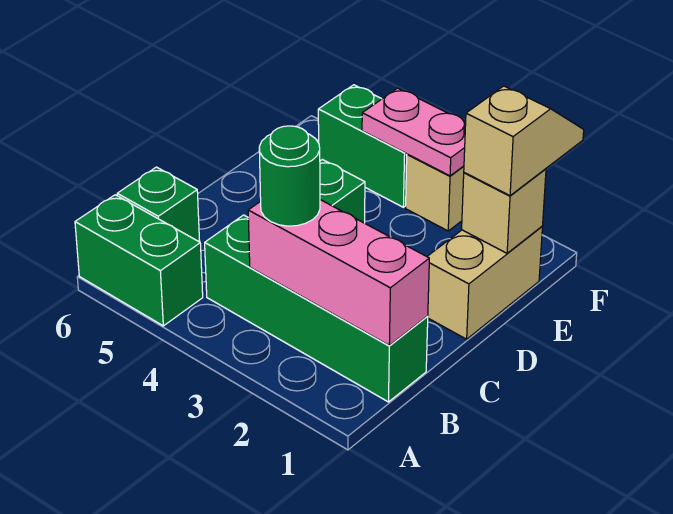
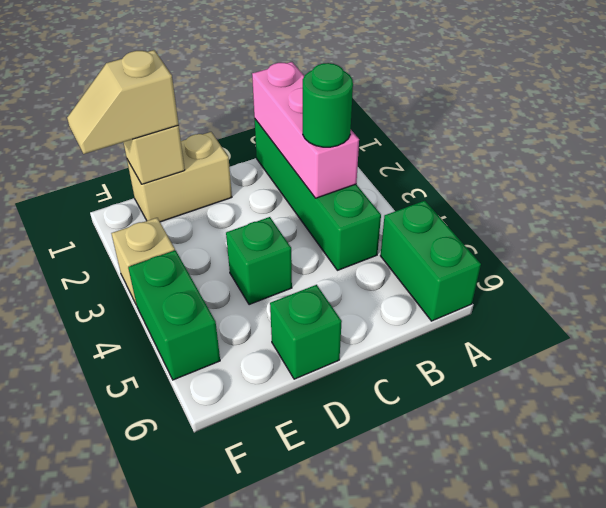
green brick B6 level 1 -> green brick D6 level 1
pink plate F3:F4 level 2 -> none

